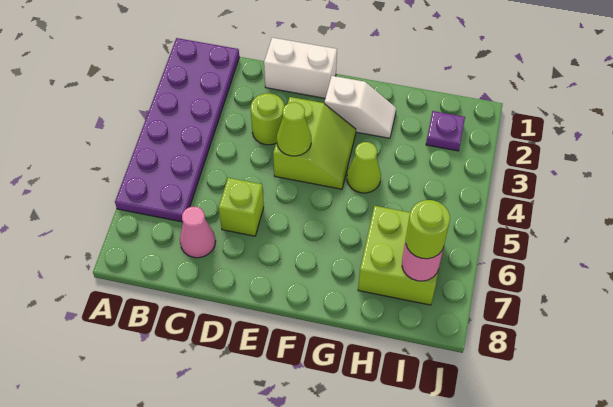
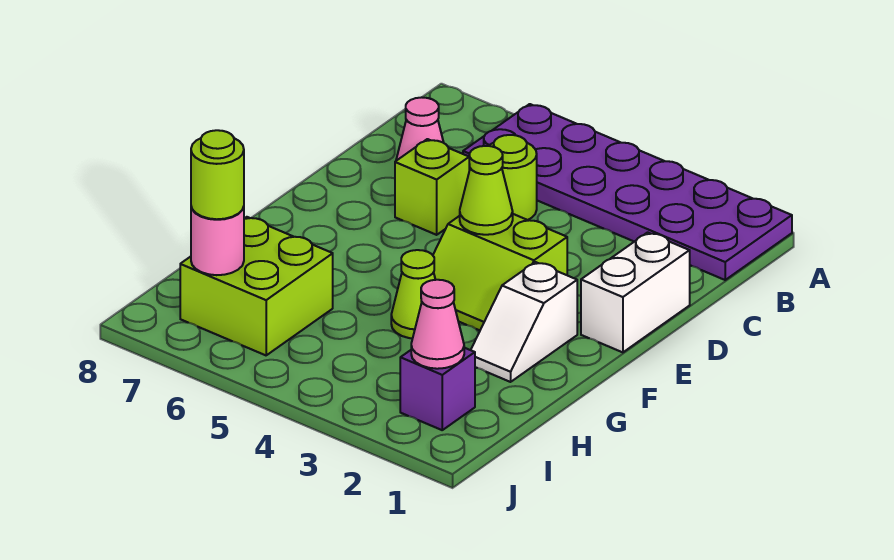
lime round brick D3 level 1 -> lime round brick C5 level 1
purple plate I2 level 1 -> purple brick I2 level 1
none -> pink cone I2 level 2

